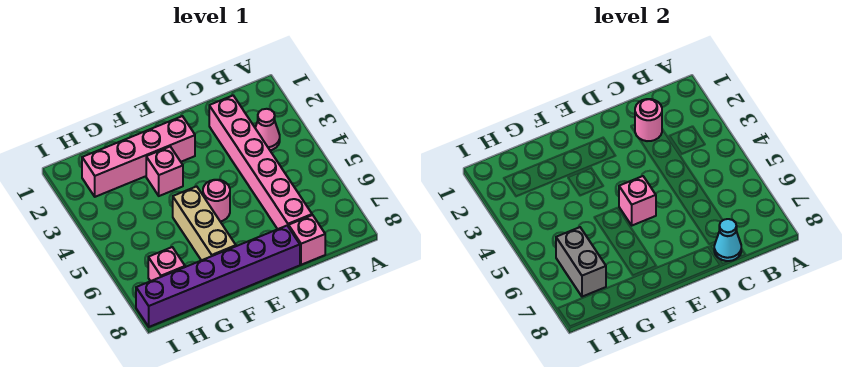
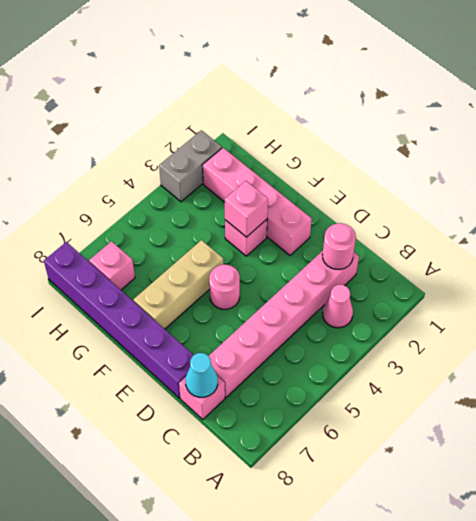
pink brick E5 level 2 -> pink brick F3 level 2
grey brick H6:H7 level 2 -> grey brick I2:I3 level 1

